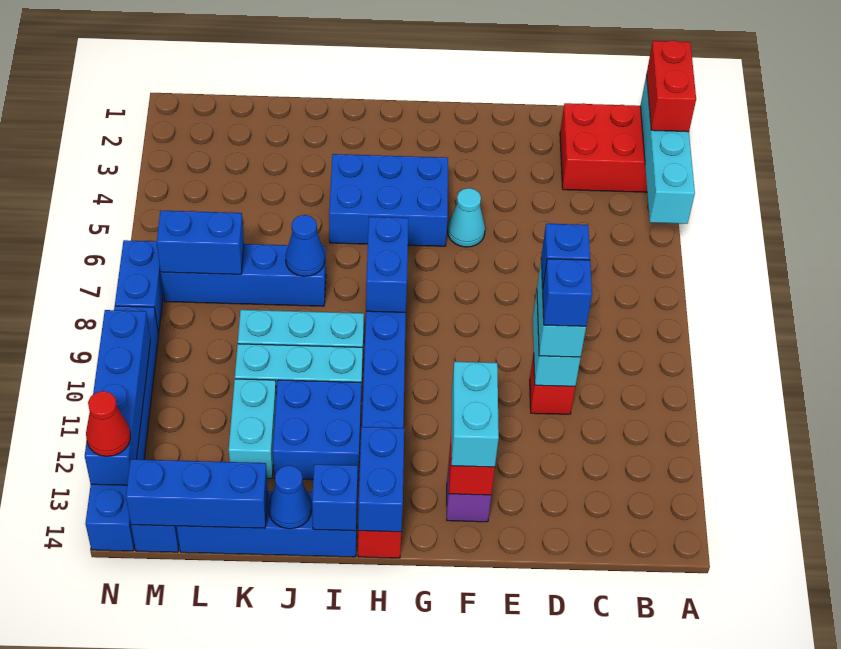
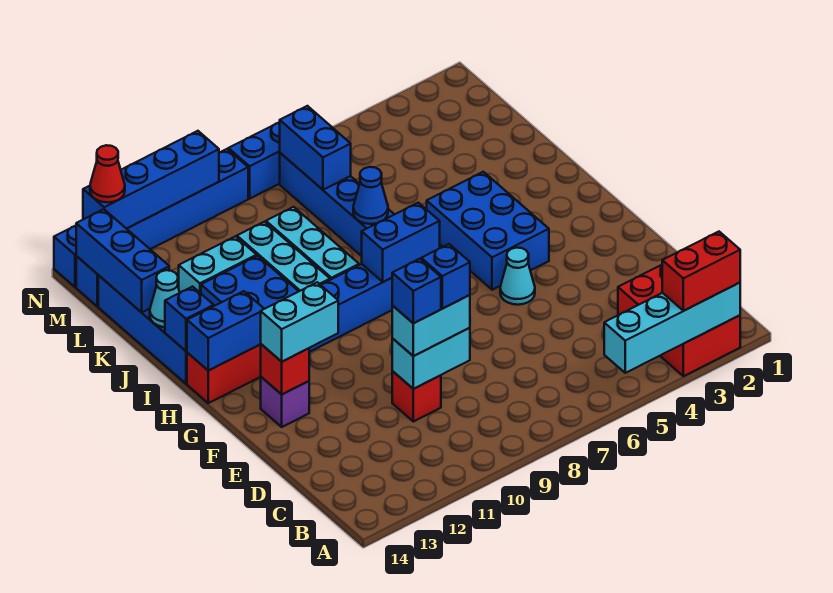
blue cone J14 level 2 -> cyan cone J14 level 2

